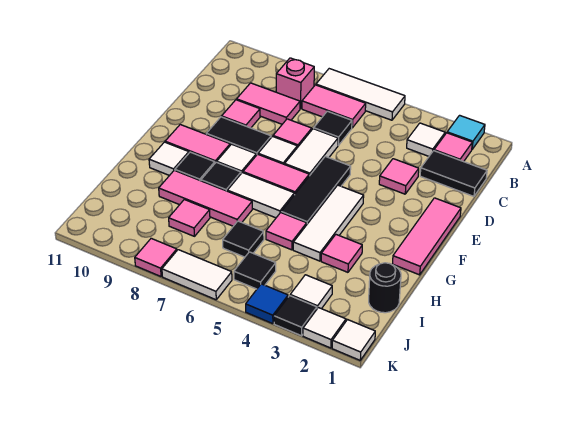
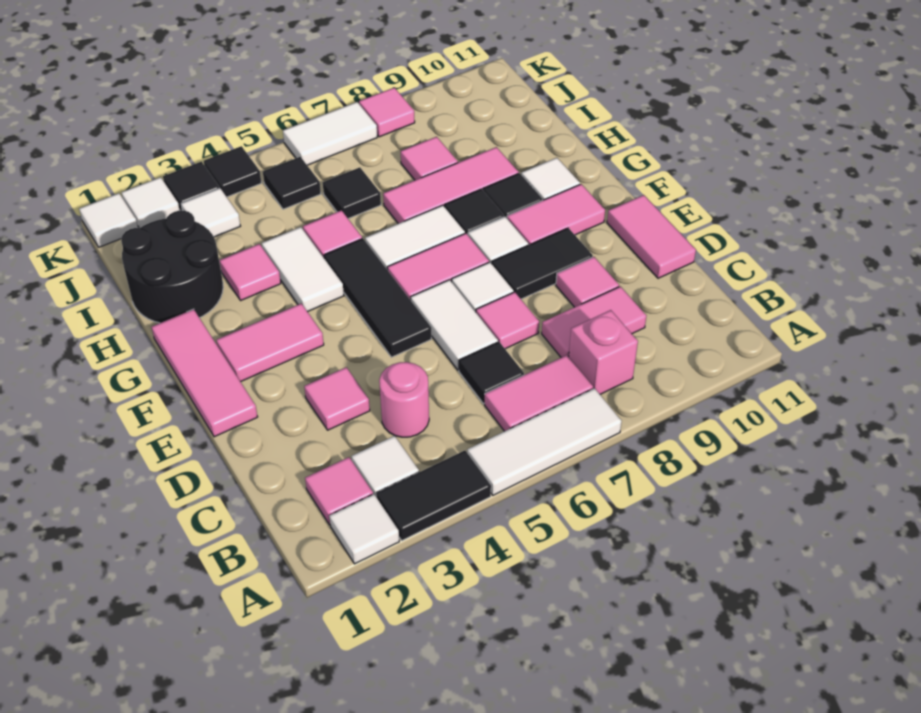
cyan tile A2 level 1 -> white tile A2 level 1
black tile C1:C2 level 1 -> black tile A3:A4 level 1
none -> pink round brick C4 level 1
none -> pink tile D11:E11 level 1
none -> pink tile F2:F3 level 1
white tile F4:H4 level 1 -> white tile G4:H4 level 1
black round brick I1 level 1 -> black round brick H1:I2 level 1
blue tile K4 level 1 -> black tile K4 level 1

